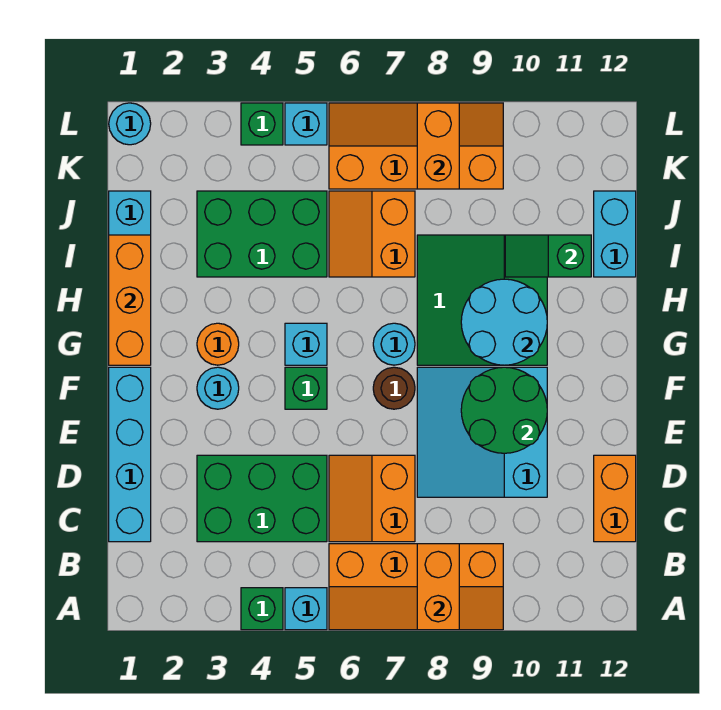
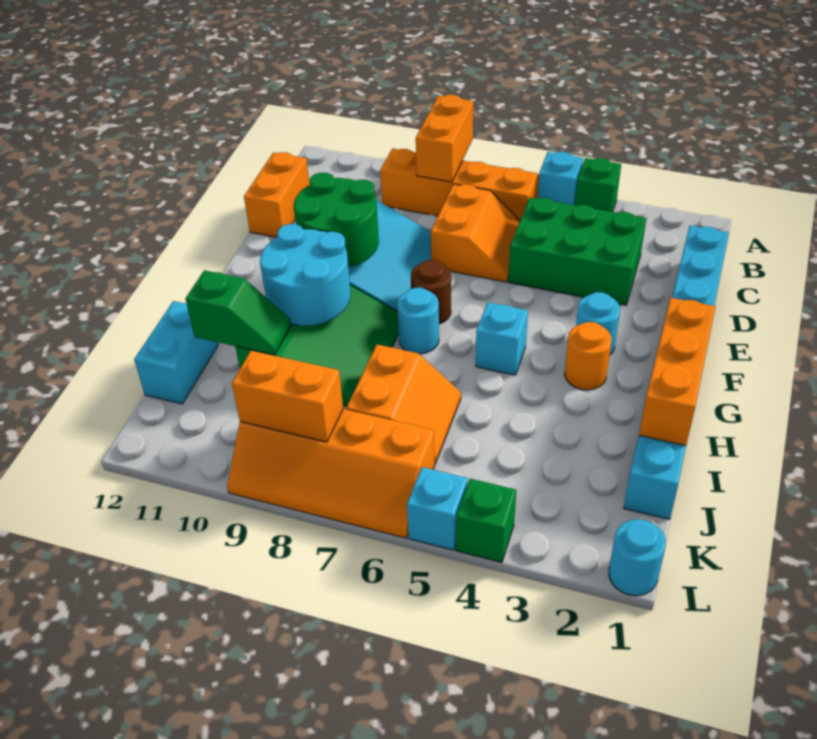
green brick F5 level 1 -> none
green brick I3:J5 level 1 -> none
orange brick K8:L8 level 2 -> orange brick K8:K9 level 2

